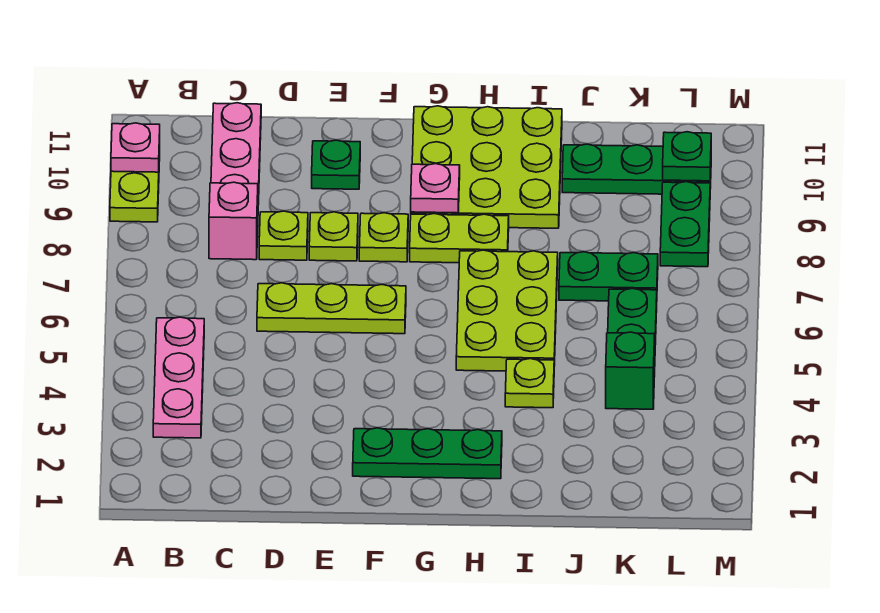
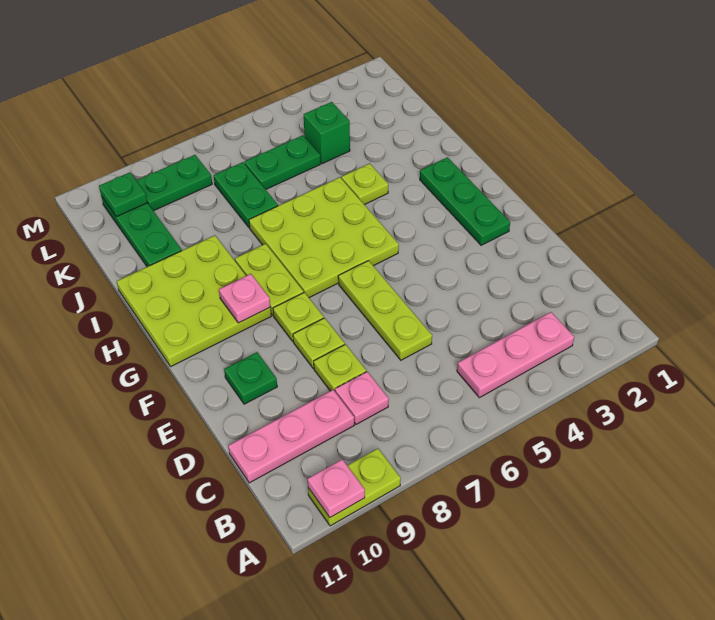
pink brick C8 level 1 -> pink plate C8 level 1
lime plate H5:I7 level 1 -> lime plate G5:I7 level 1

